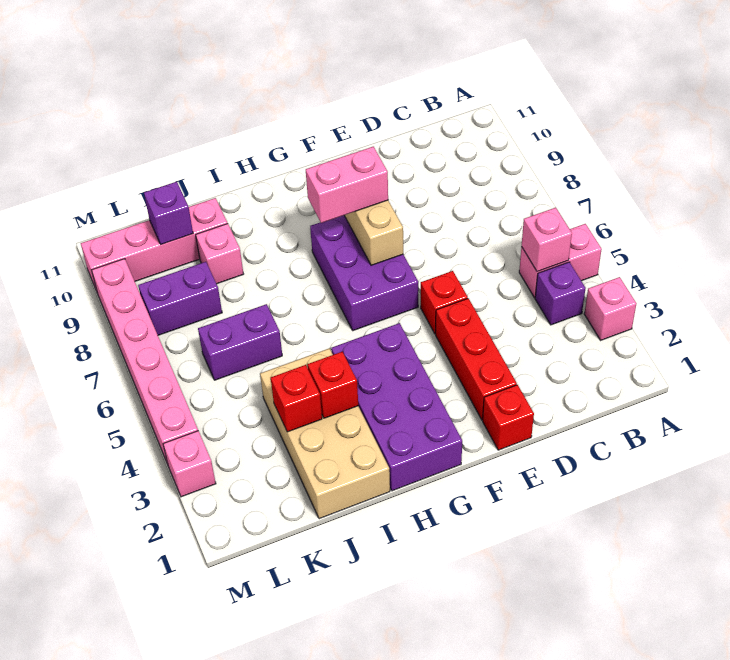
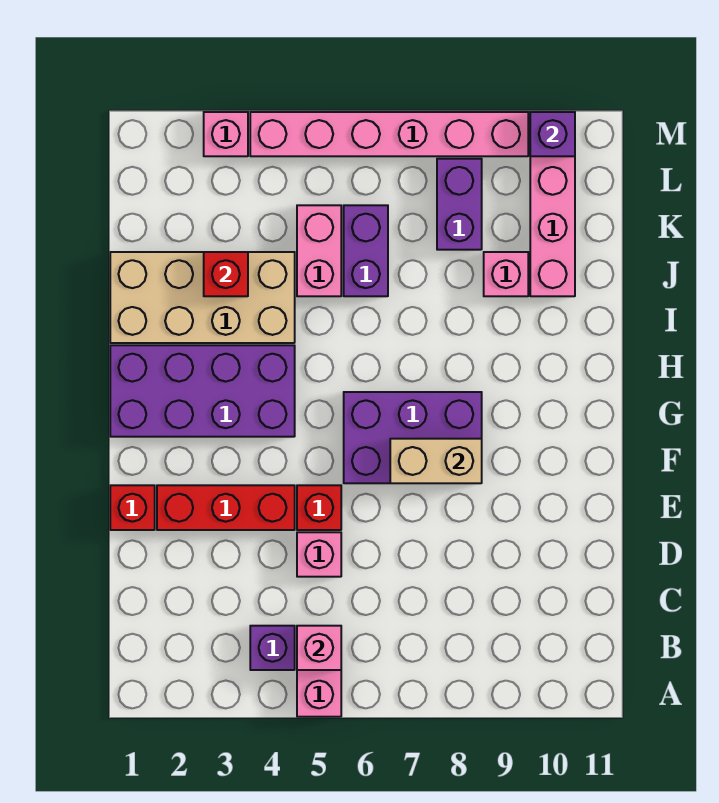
pink brick A3 level 1 -> pink brick D5 level 1
pink brick F8:G8 level 3 -> pink brick J5:K5 level 1
red brick I3 level 2 -> none
purple brick K10 level 2 -> purple brick M10 level 2

